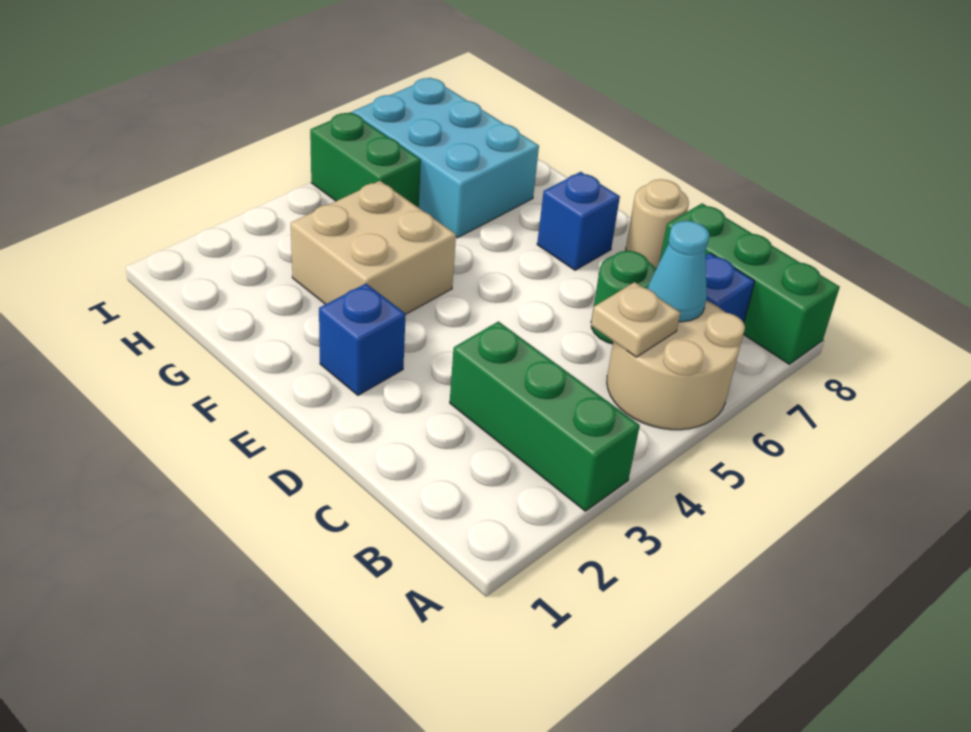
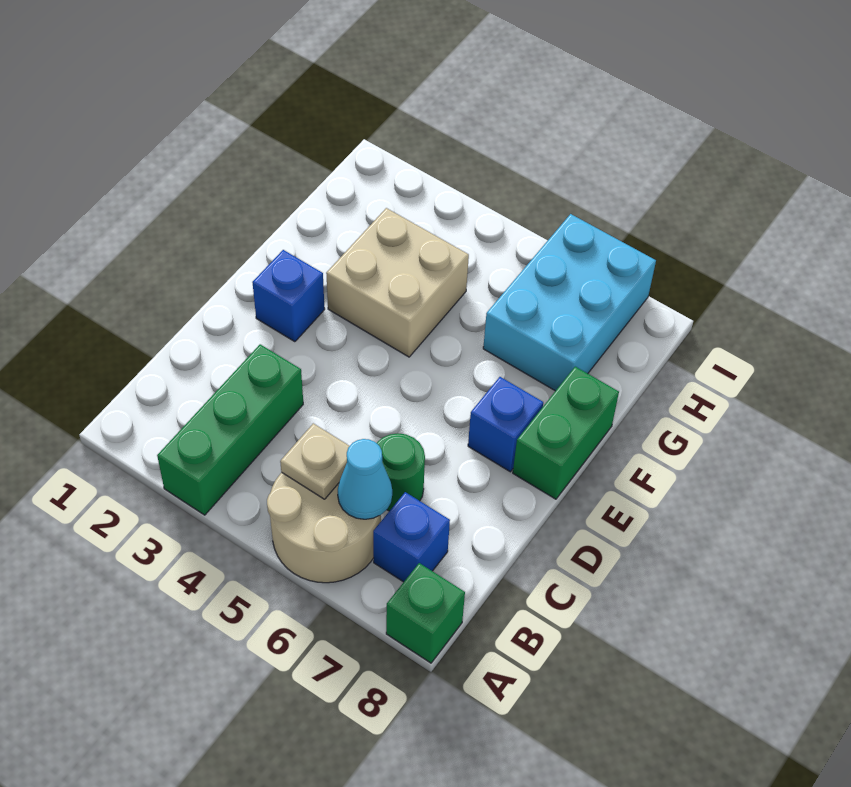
green brick A8:C8 level 1 -> green brick A8 level 1
tan round brick D8 level 1 -> none
green brick H5:I5 level 1 -> green brick E8:F8 level 1

